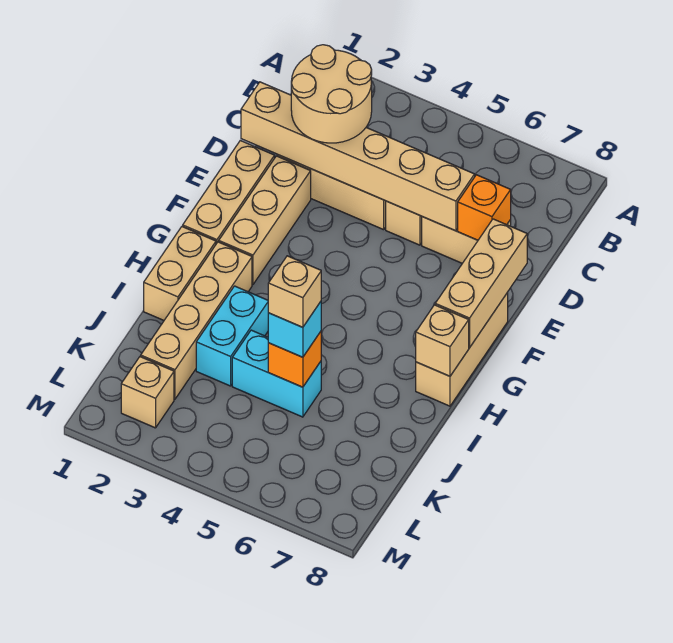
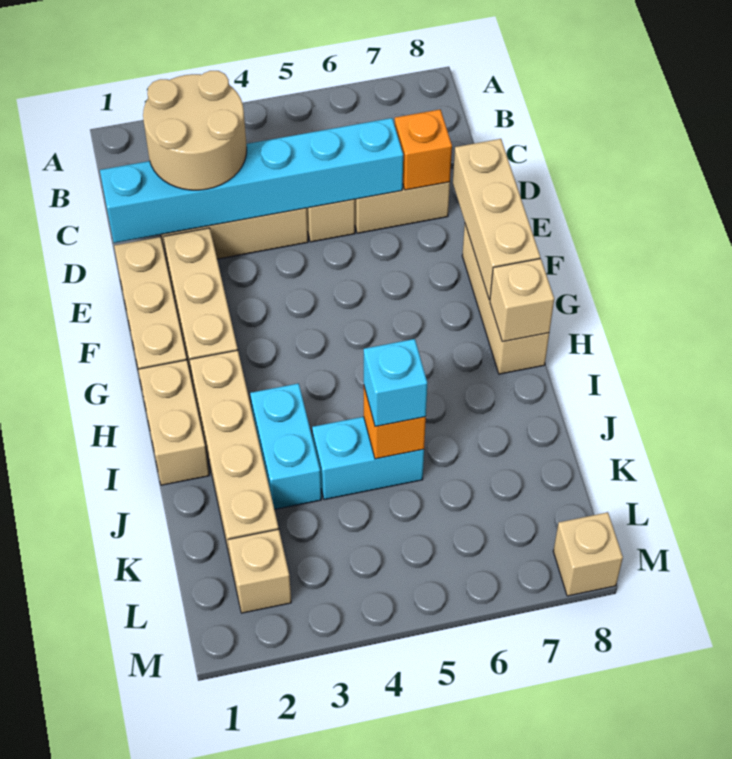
tan brick D1:D6 level 2 -> cyan brick D1:D6 level 2
tan brick J5 level 4 -> tan brick M8 level 1

